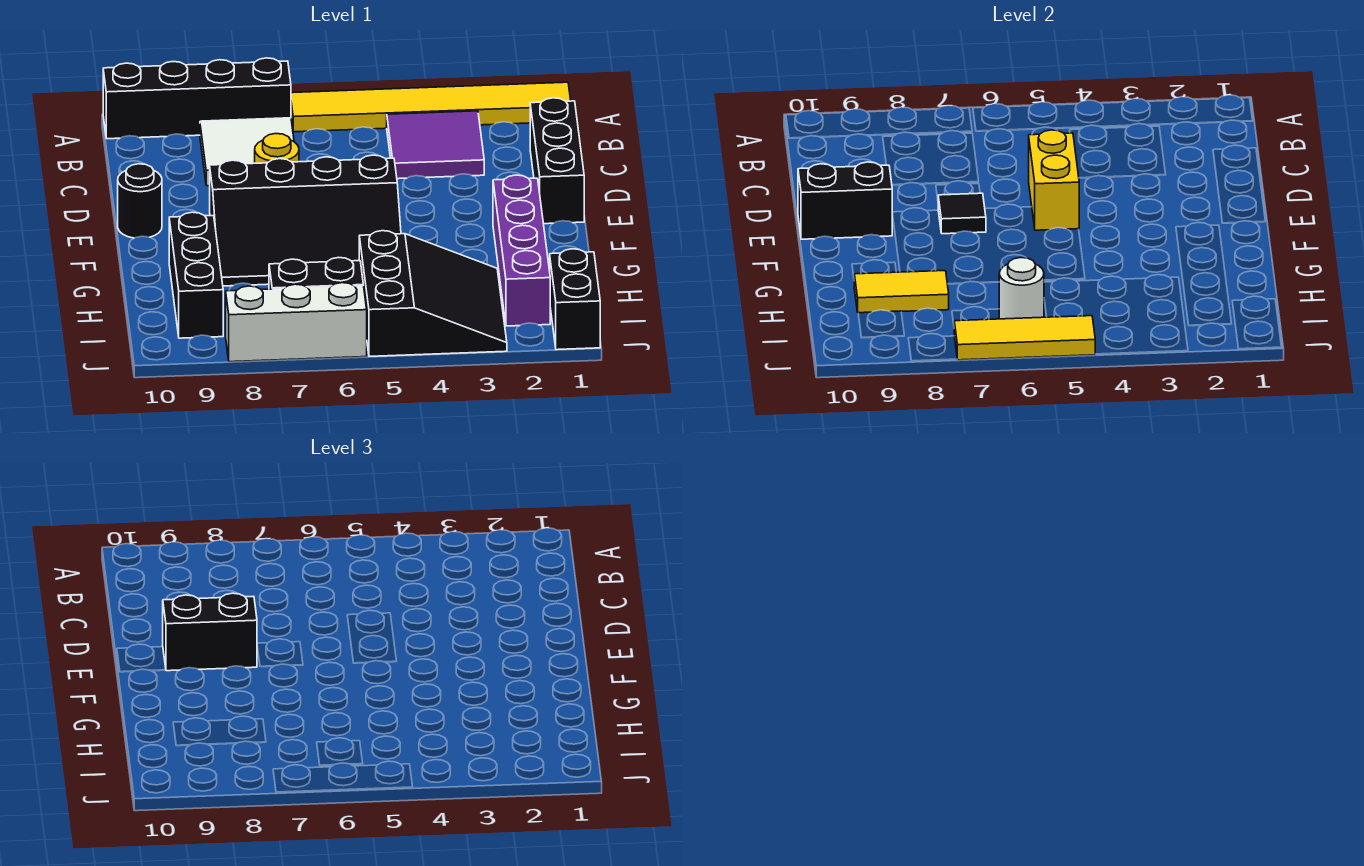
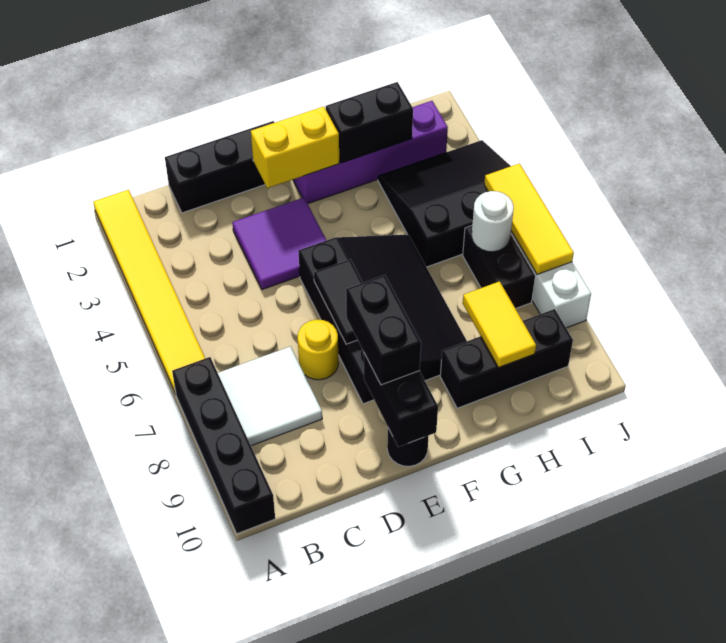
purple tile B3:C4 level 1 -> purple tile D3:E4 level 1
yellow brick D5:E5 level 2 -> yellow brick E2:F2 level 2
black tile E7 level 2 -> black tile E6:E7 level 2
black brick I1:J1 level 1 -> black brick G2:H2 level 2

